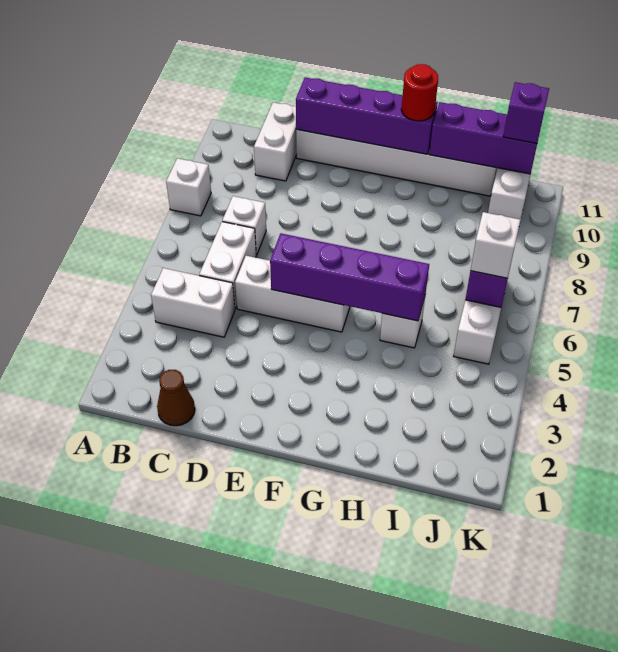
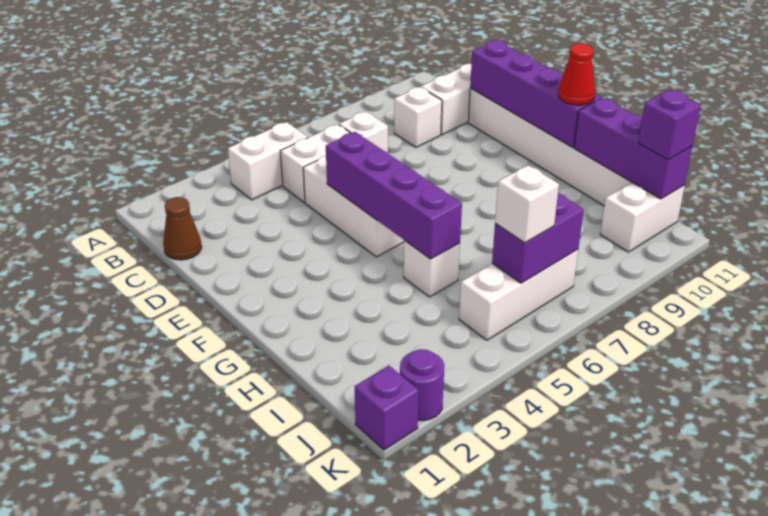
white brick A8 level 1 -> white brick C9 level 1
white brick B4:C4 level 1 -> white brick B4:B5 level 1
red round brick G11 level 3 -> red cone G11 level 3
none -> purple brick K1 level 1
none -> purple round brick K2 level 1

